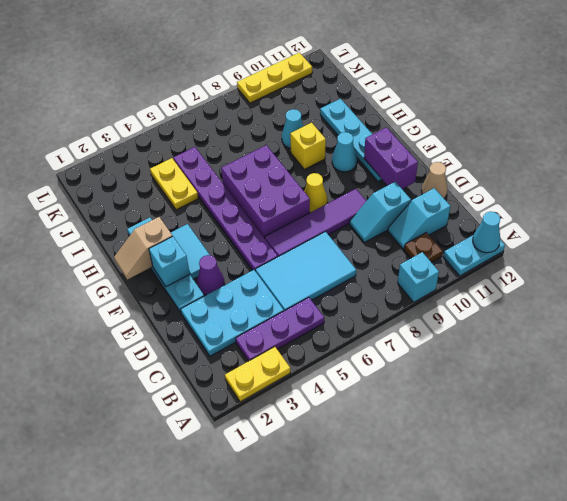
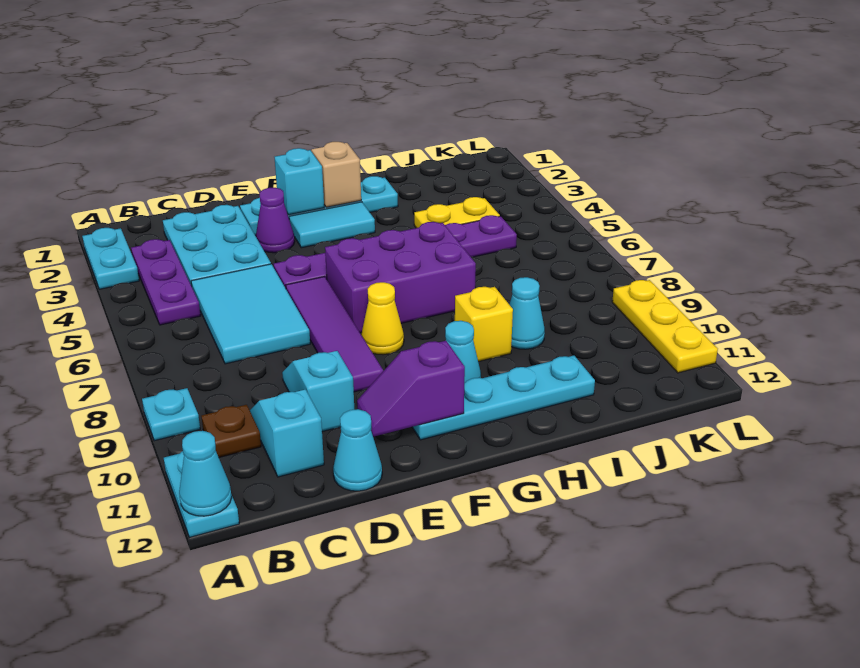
yellow plate A2:A3 level 1 -> cyan plate A2:A3 level 1
cyan brick A9 level 1 -> cyan plate A9 level 1
tan cone D12 level 1 -> cyan cone D12 level 1
purple brick E11:F11 level 2 -> purple slope E11:F11 level 2 top F

